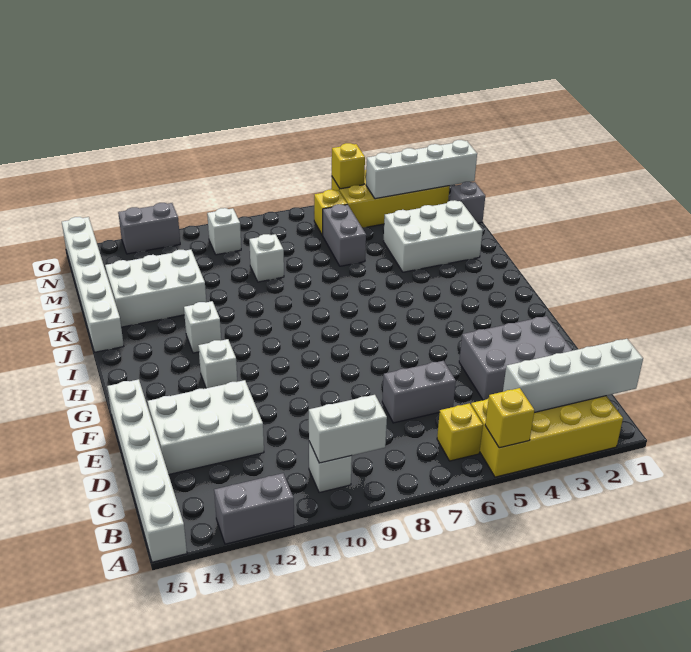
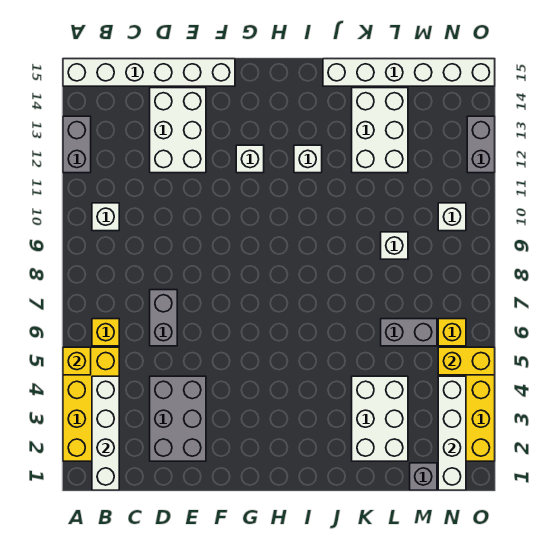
white brick B9:B10 level 2 -> none
yellow brick O5 level 2 -> yellow brick N5:O5 level 2

